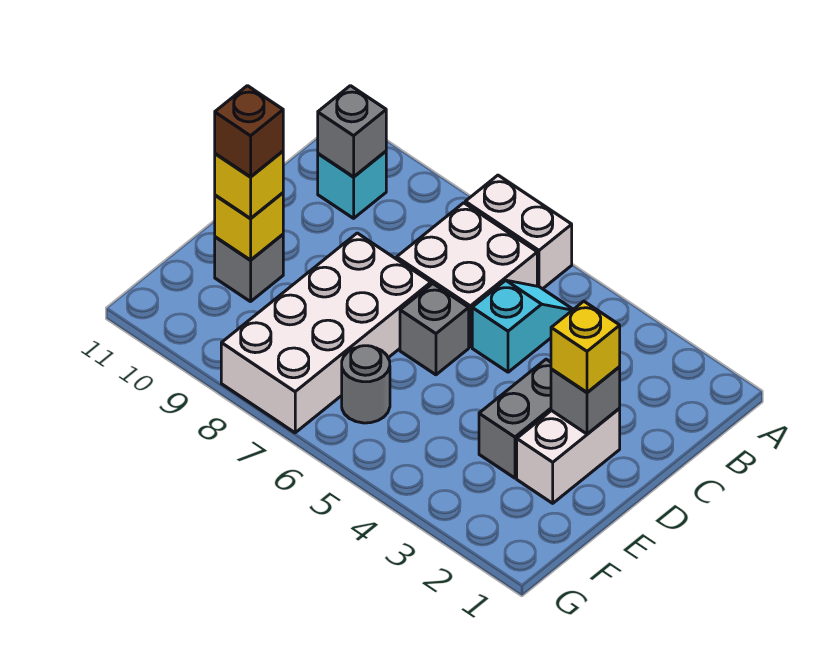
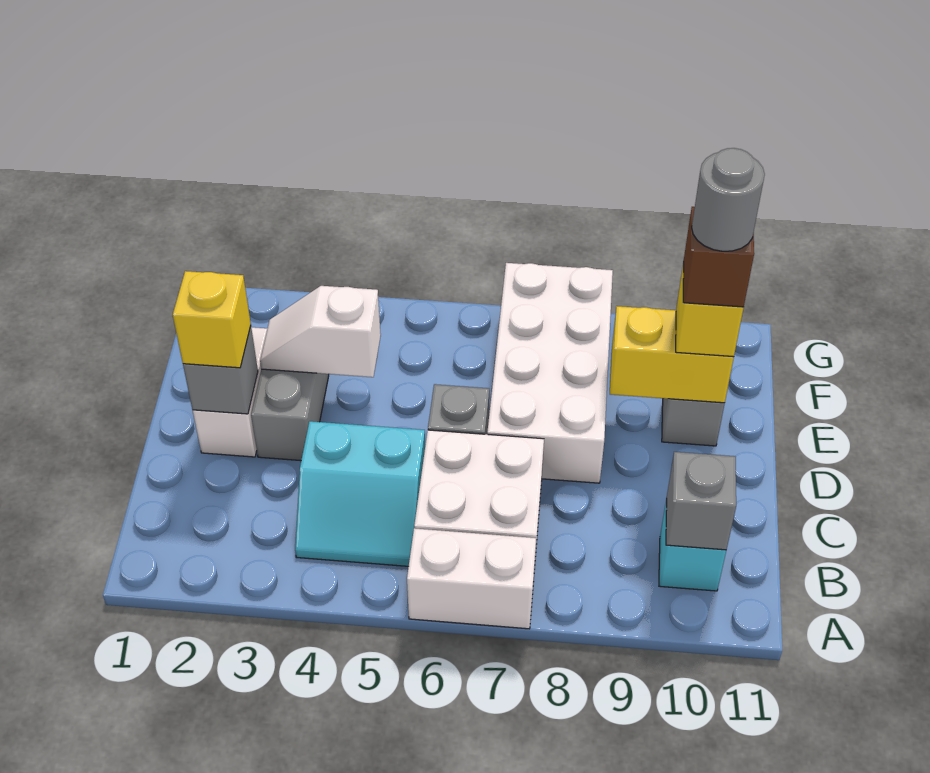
cyan slope B5:C5 level 1 top C -> cyan slope B4:C5 level 1 top C
none -> white slope E3:E4 level 2 top 4
yellow brick E10 level 2 -> yellow brick E9:E10 level 2
grey round brick F6 level 1 -> grey round brick E10 level 5

